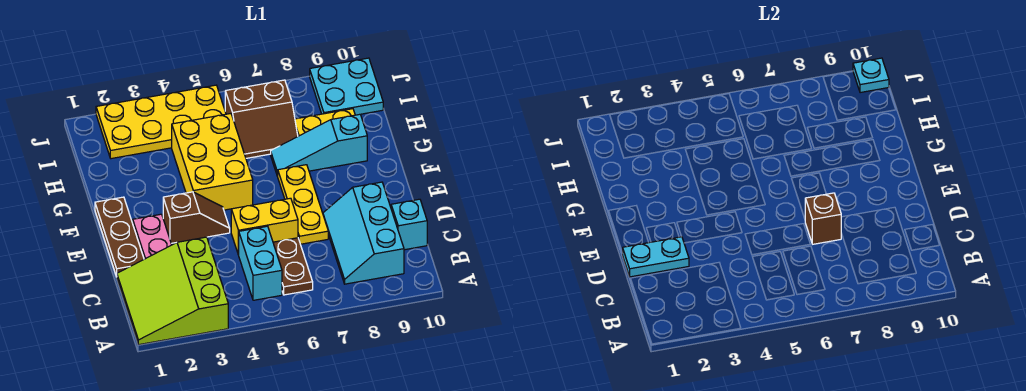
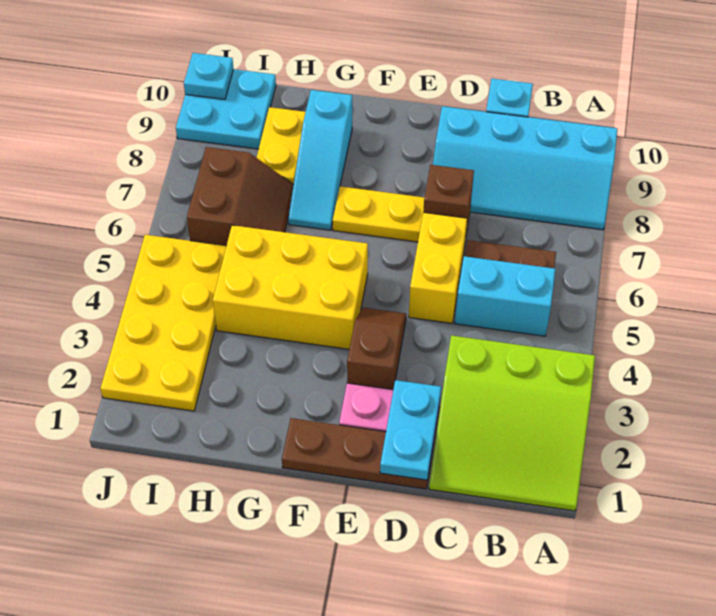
cyan slope B8:D9 level 1 top 9 -> cyan slope A8:D9 level 1 top 9

